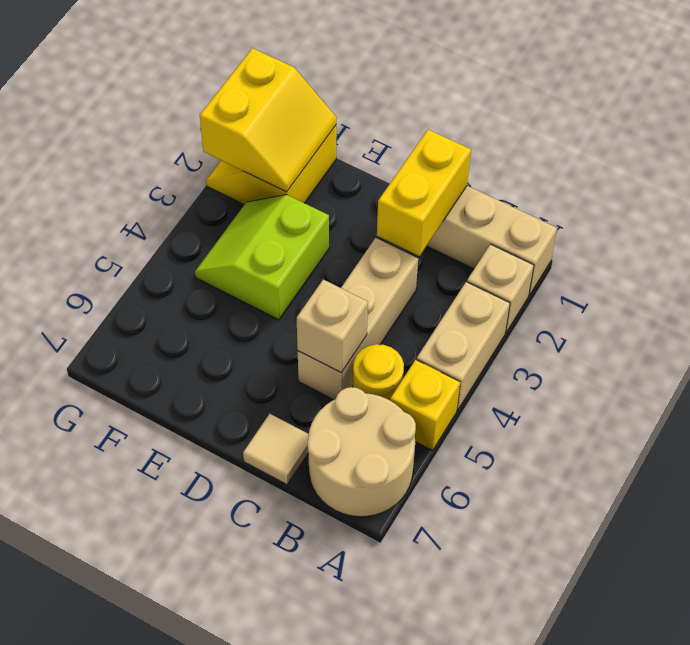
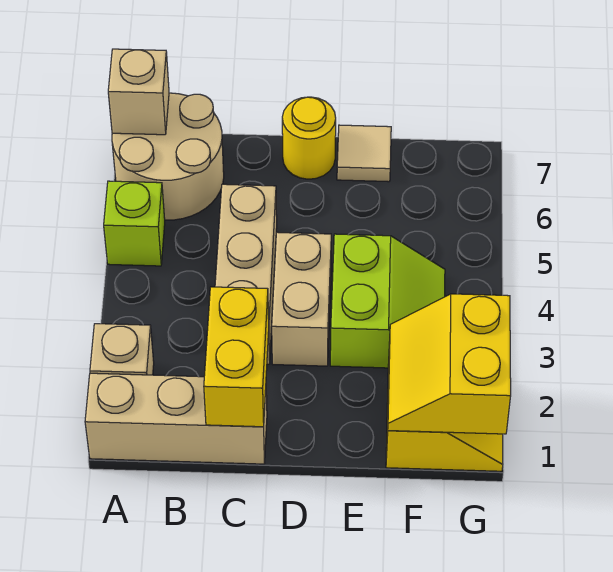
tan brick A3:A4 level 1 -> tan brick D3:D4 level 1
yellow brick A5 level 1 -> lime brick A5 level 1
yellow round brick B5 level 1 -> yellow round brick D7 level 1
tan brick C5 level 2 -> tan brick A7 level 2
tan tile C7 level 1 -> tan tile E7 level 1

